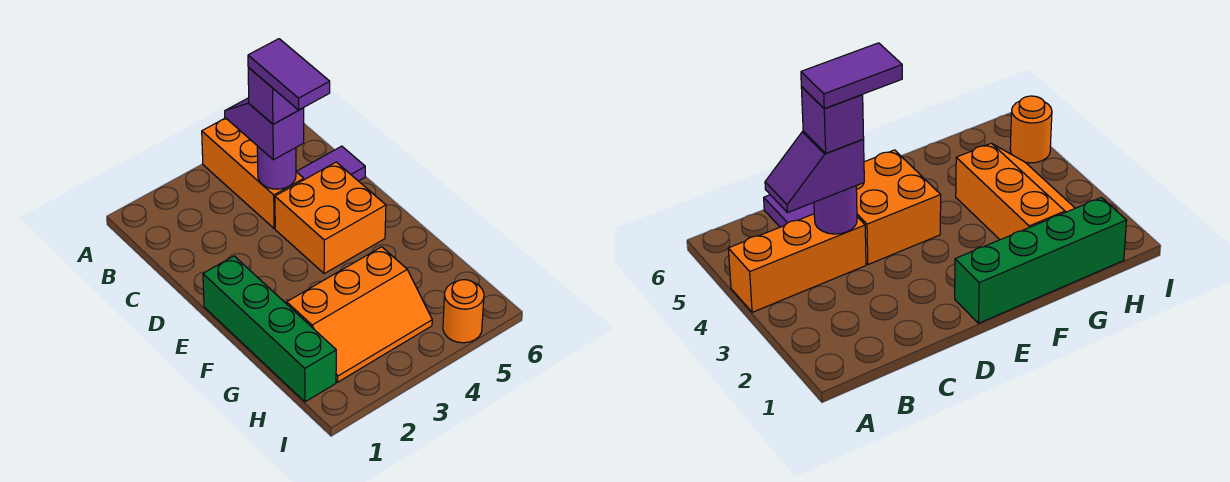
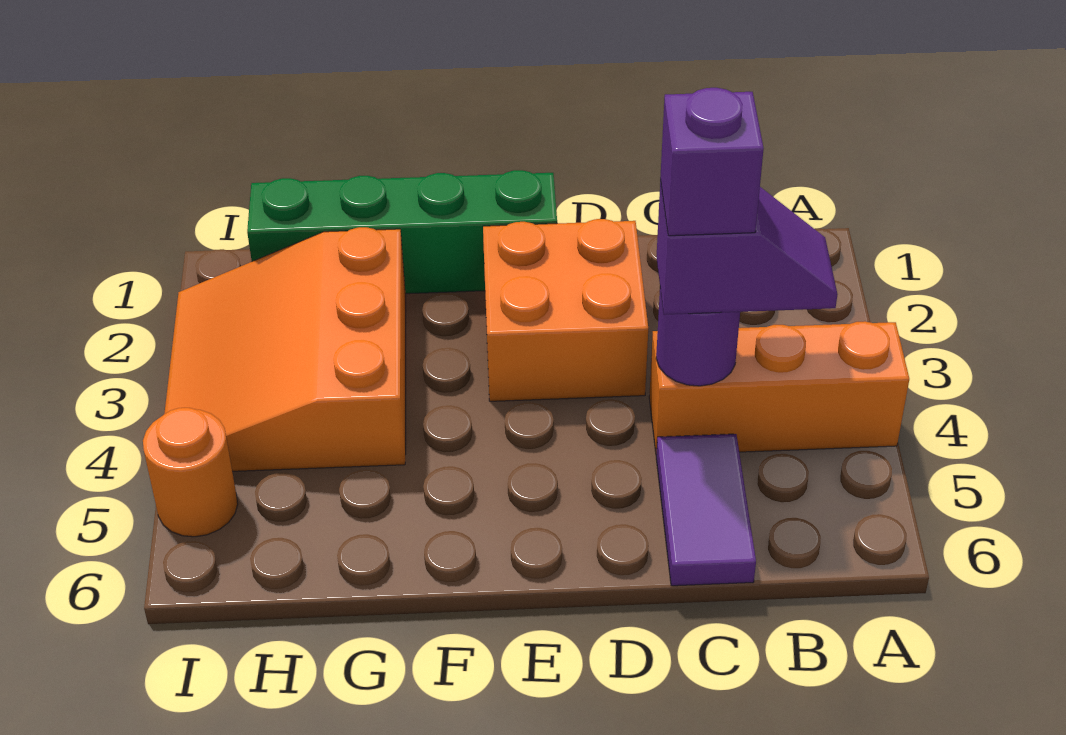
purple tile C4:D4 level 5 -> none
orange brick D4:E5 level 1 -> orange brick D2:E3 level 1
orange slope G2:H4 level 1 top G -> orange slope G2:I4 level 1 top G

